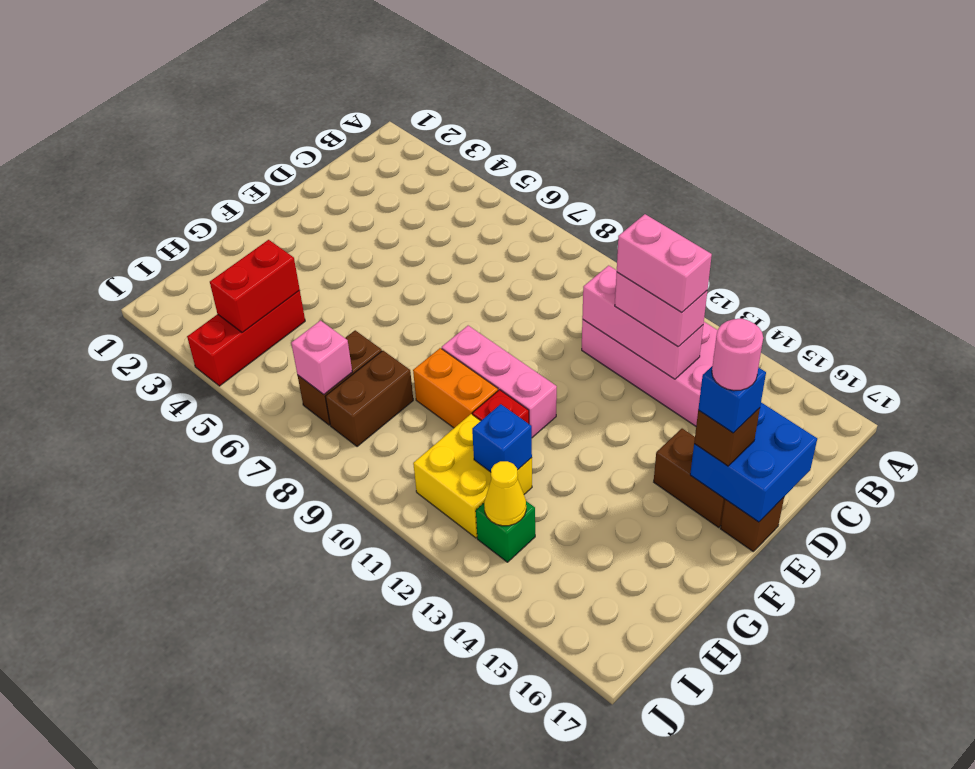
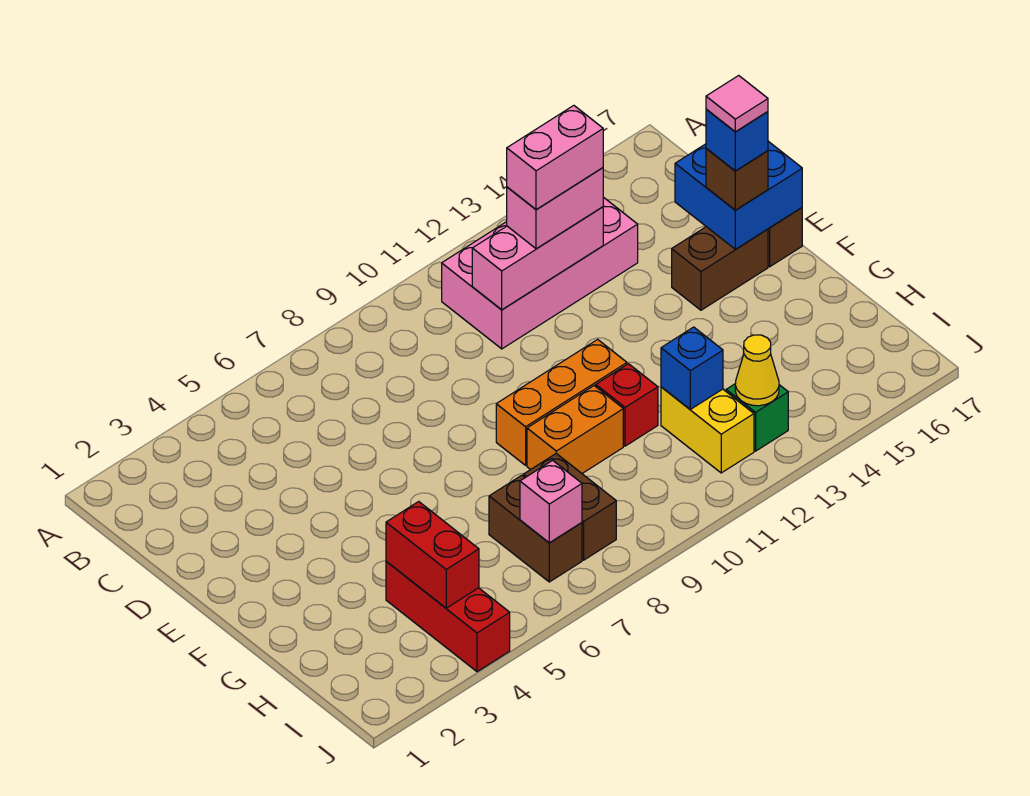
pink round brick E16 level 5 -> pink tile E16 level 5
pink brick F9:F11 level 1 -> orange brick F9:F11 level 1
yellow brick H11:I12 level 1 -> yellow brick H12:I12 level 1

